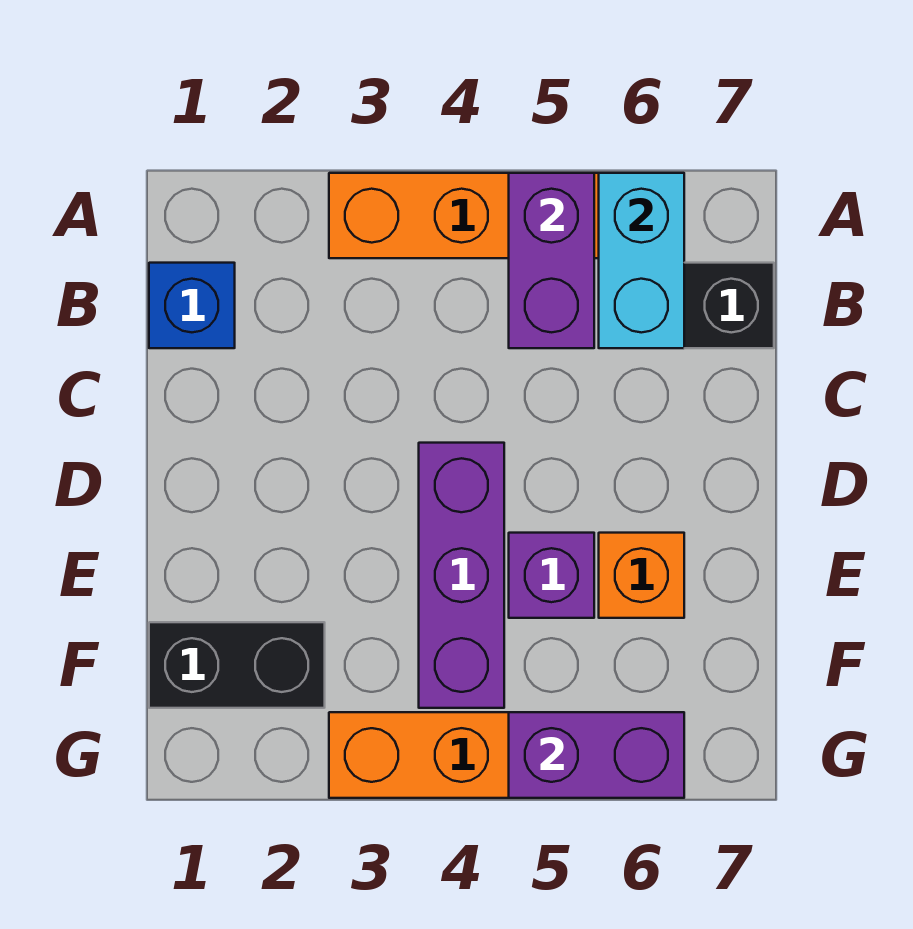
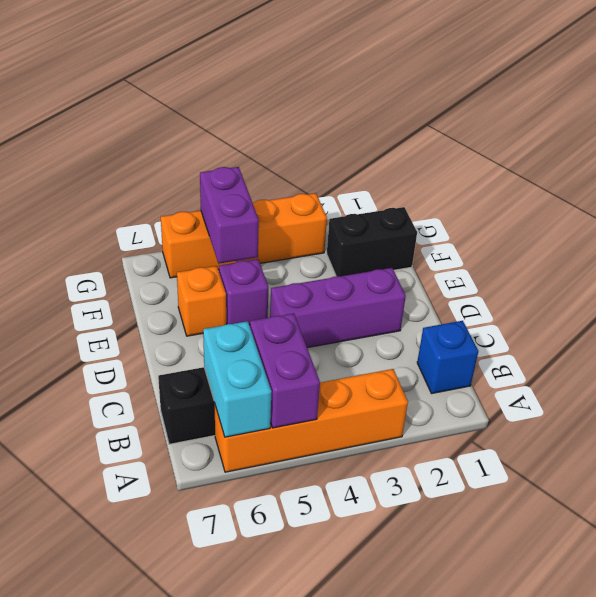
purple brick D4:F4 level 1 -> purple brick D2:D4 level 1
purple brick G5:G6 level 2 -> purple brick F5:G5 level 2

